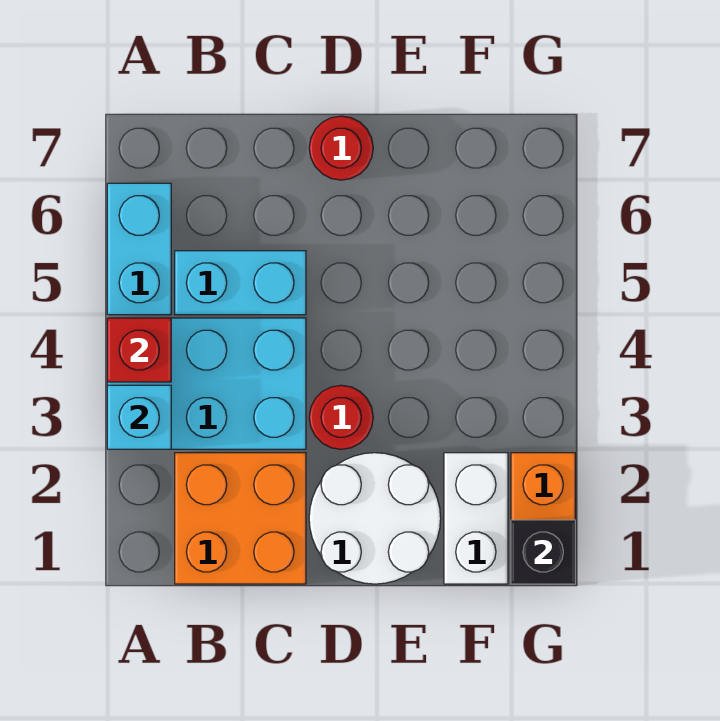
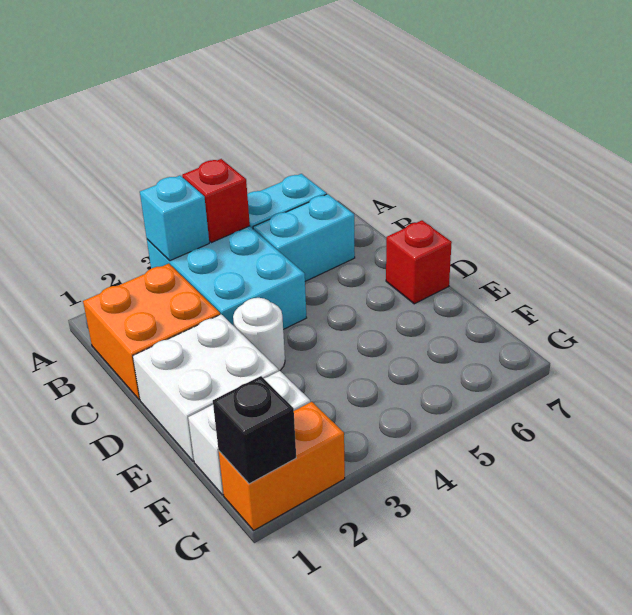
cyan brick B5:C5 level 1 -> cyan brick B5:B6 level 1
white round brick D1:E2 level 1 -> white brick D1:E2 level 1
red round brick D3 level 1 -> white round brick D3 level 1
red round brick D7 level 1 -> red brick D7 level 1

